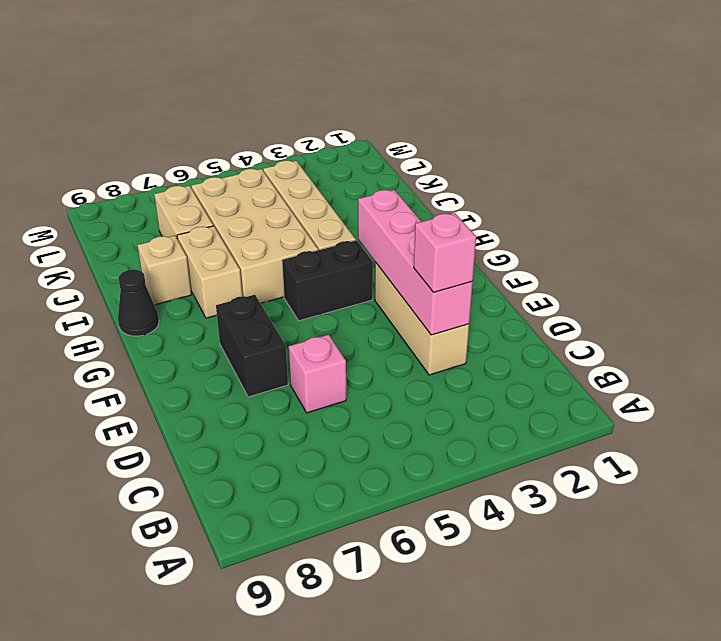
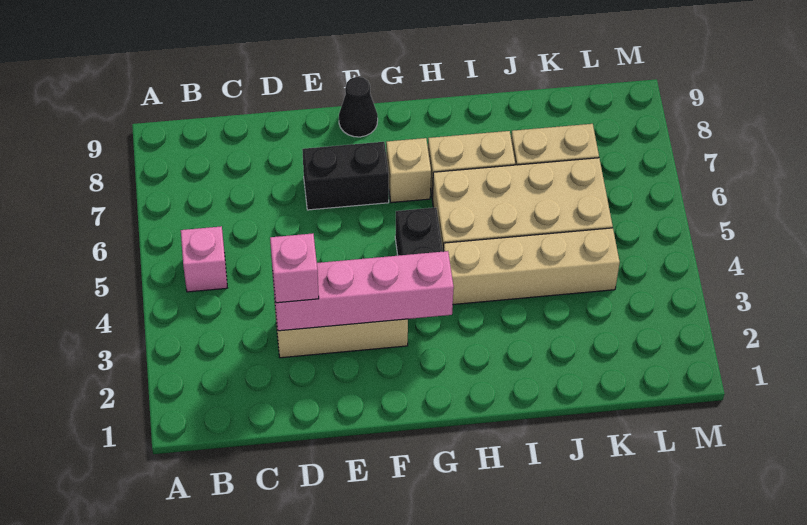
pink brick D6 level 1 -> pink brick B5 level 1
black cone H9 level 1 -> black cone F9 level 1
tan brick I8 level 1 -> tan brick G7 level 1

